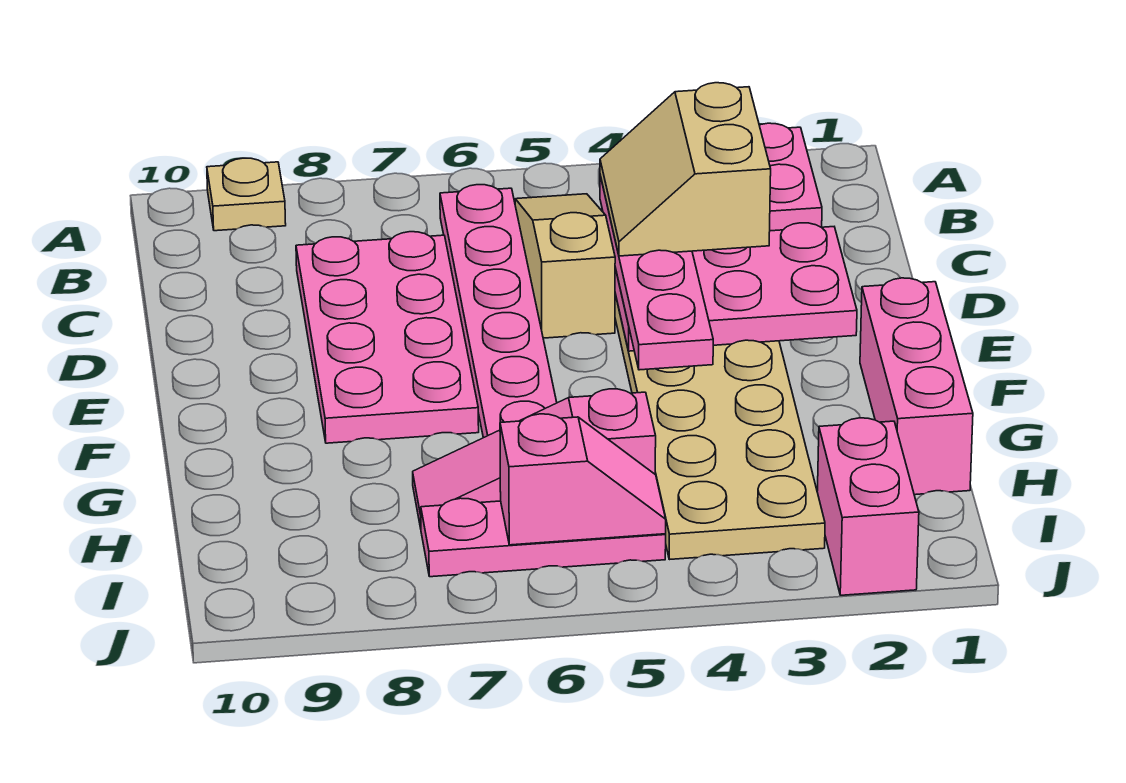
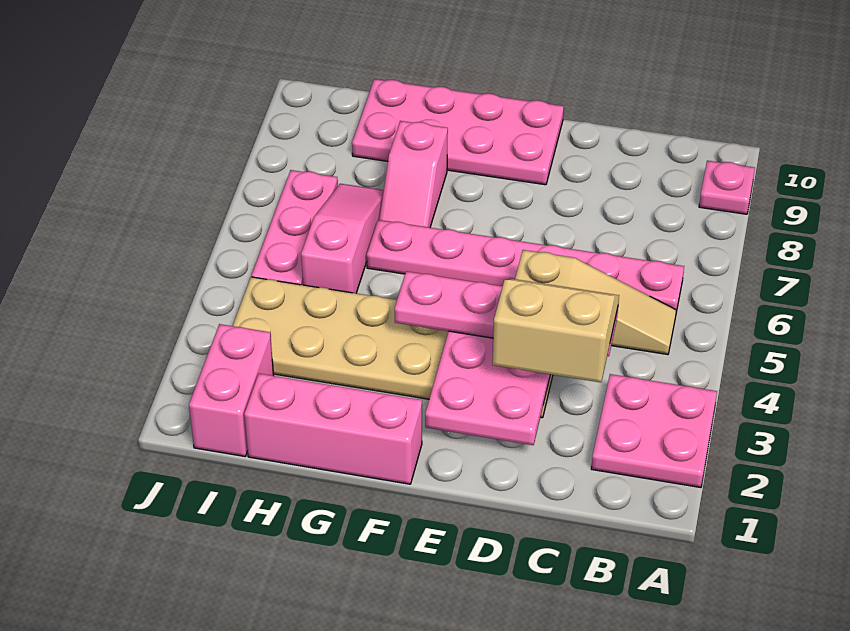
tan plate A9 level 1 -> pink plate A9 level 1
pink plate C7:F8 level 1 -> pink plate E9:H10 level 1
pink brick I2:J2 level 1 -> pink brick I1:I2 level 1
pink slope I5:I6 level 2 top 6 -> pink slope G7:G8 level 1 top 8

